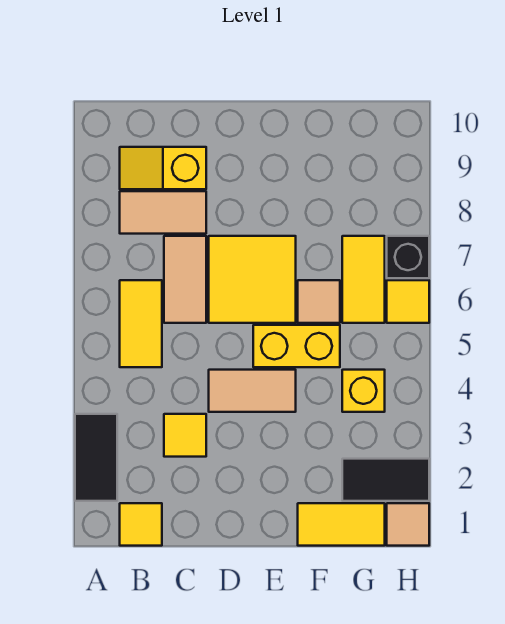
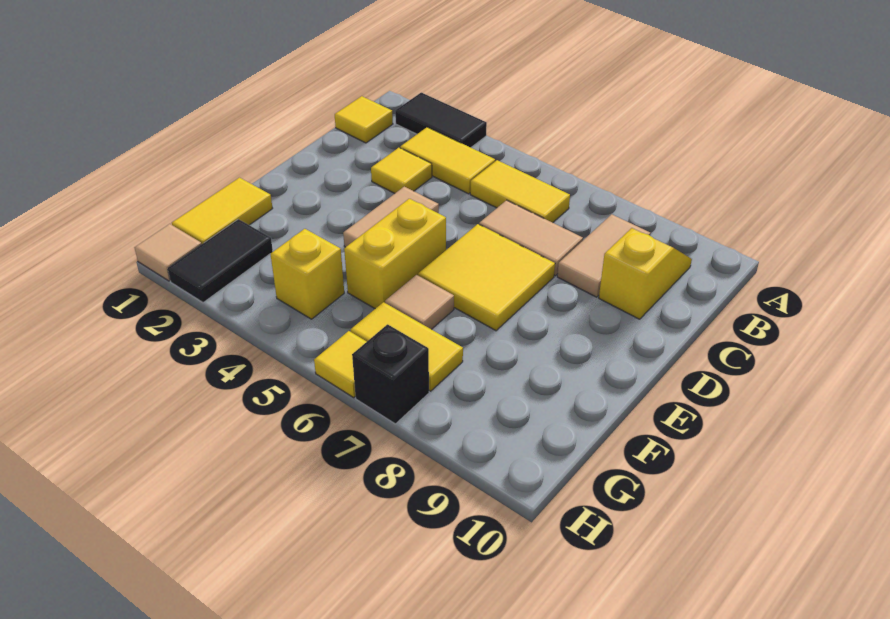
none -> yellow tile B3:B4 level 1

